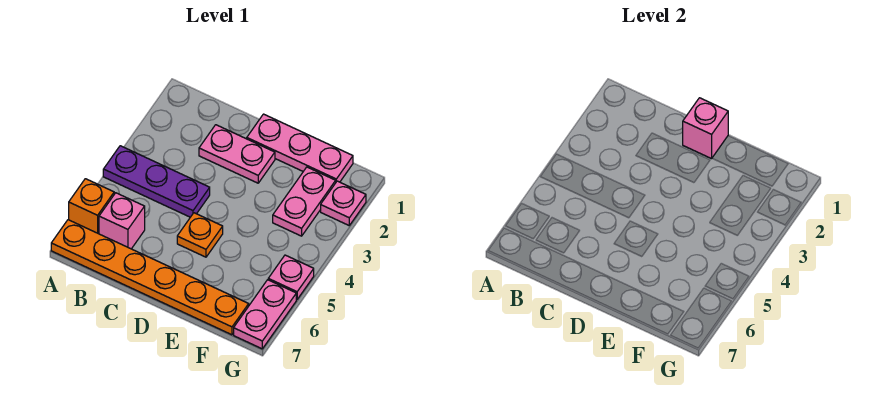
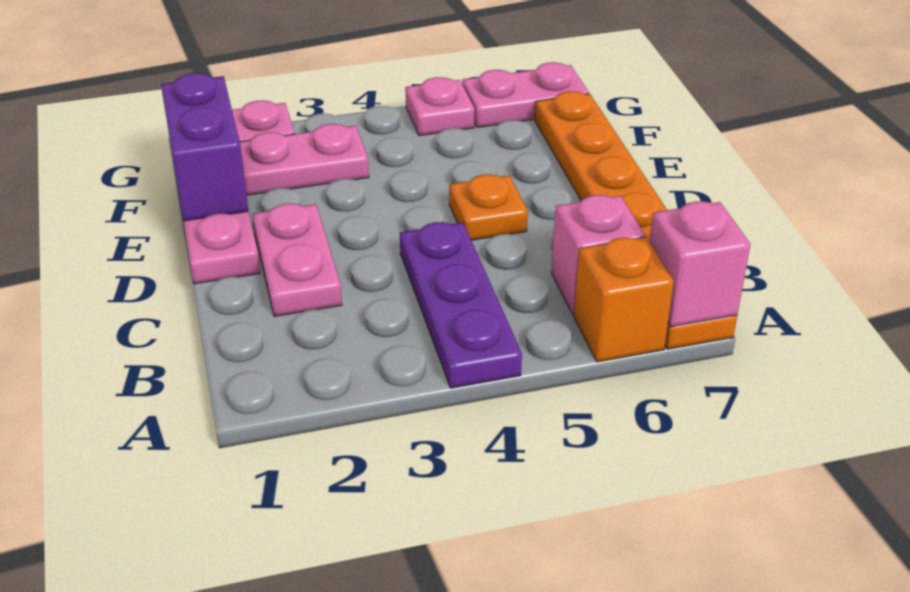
pink brick D1 level 2 -> pink brick A7 level 2
none -> purple brick E1:F1 level 2

